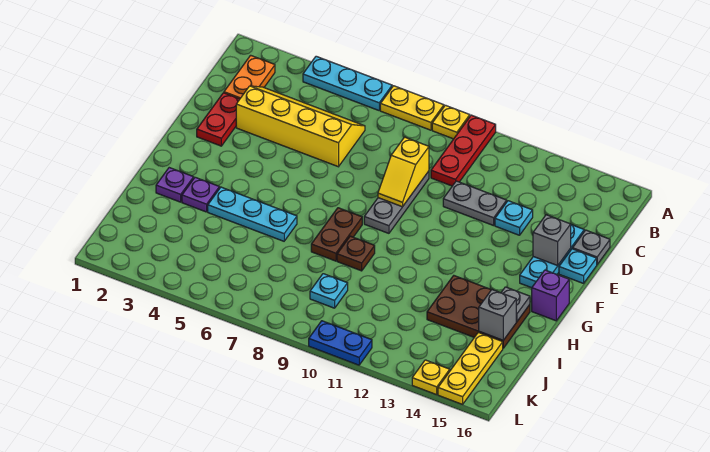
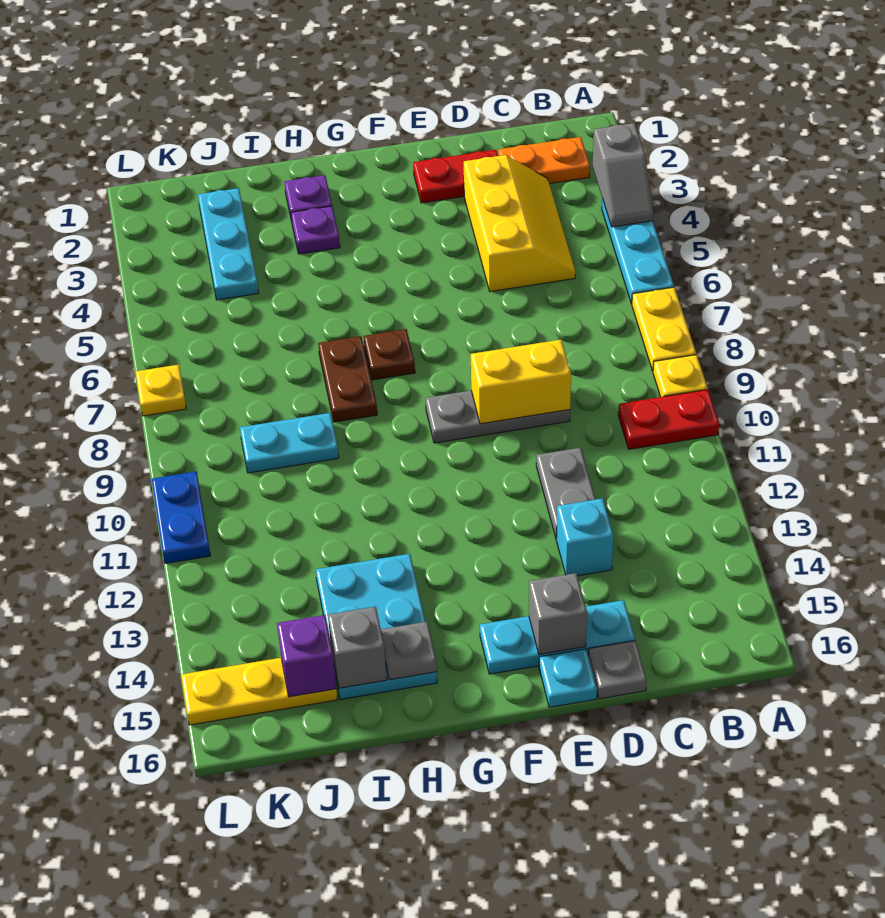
none -> grey slope A3:A4 level 2 top 3
red plate A10:C10 level 1 -> red plate A10:B10 level 1
yellow slope C3:D6 level 1 top D -> yellow slope C3:D5 level 1 top D
yellow slope D9:E9 level 2 top D -> yellow brick D9:E9 level 2
cyan plate D13 level 1 -> cyan brick D13 level 1
brown plate G8:H8 level 1 -> brown plate H7:H8 level 1
purple brick G16 level 1 -> purple brick J15 level 2
cyan plate H4:H6 level 1 -> cyan plate J2:J4 level 1
brown plate H9 level 1 -> brown plate G7 level 1
brown plate H13:I15 level 1 -> cyan plate H13:I15 level 1
cyan plate J9 level 1 -> cyan plate I9:J9 level 1
yellow plate L14 level 1 -> yellow plate L7 level 1

